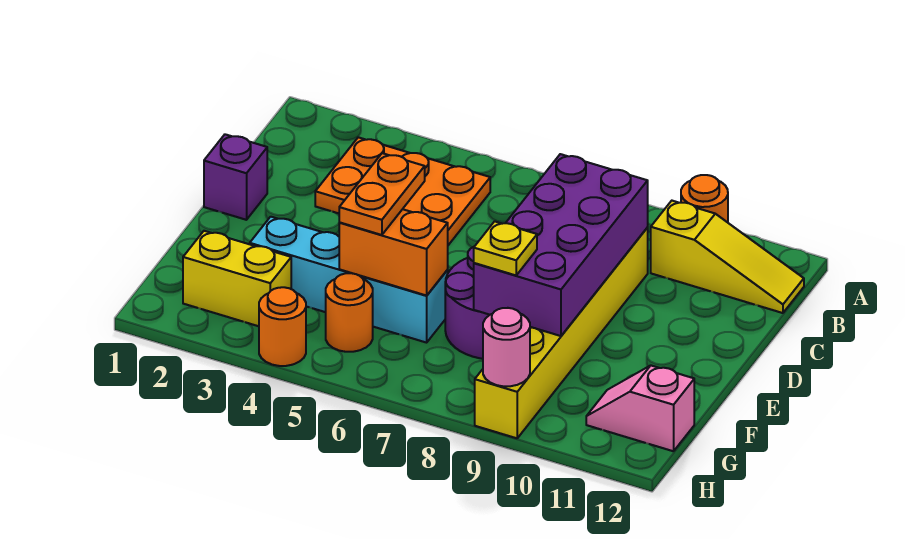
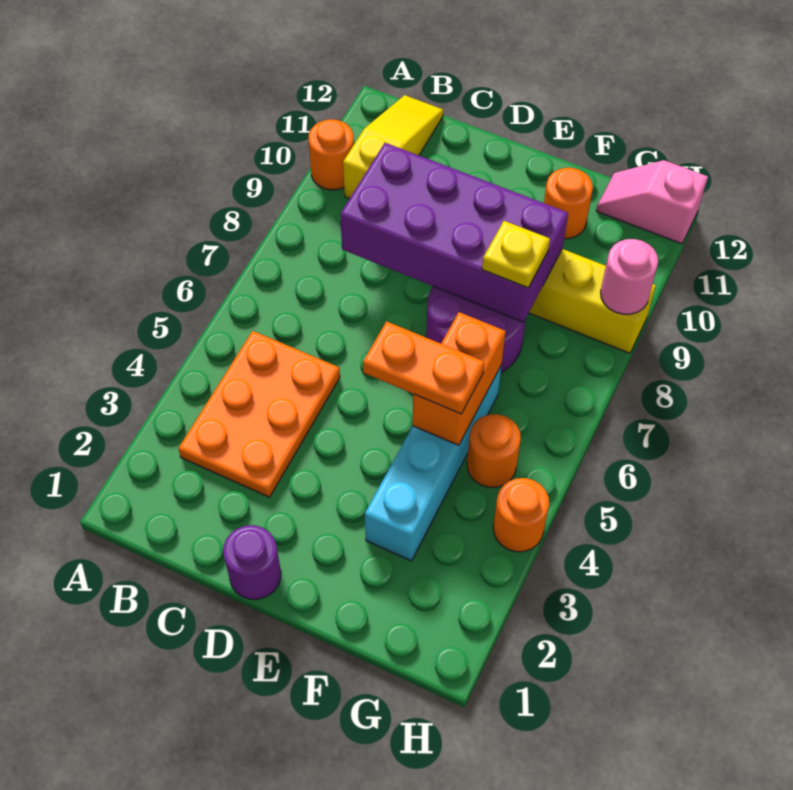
purple brick D1 level 1 -> purple round brick D1 level 1
none -> orange round brick F11 level 1
yellow brick G2:G3 level 1 -> none
pink slope G11:G12 level 1 top 12 -> pink slope G12:H12 level 1 top H

